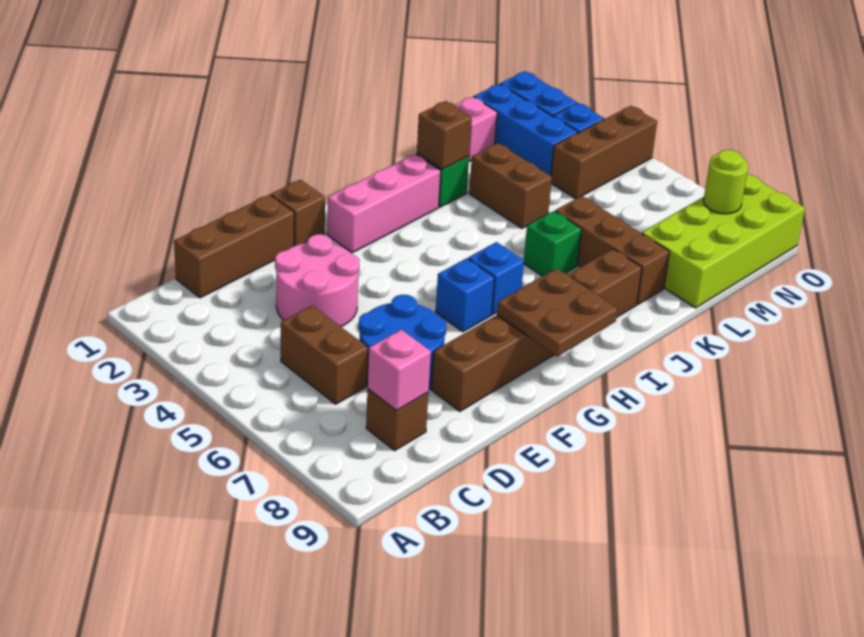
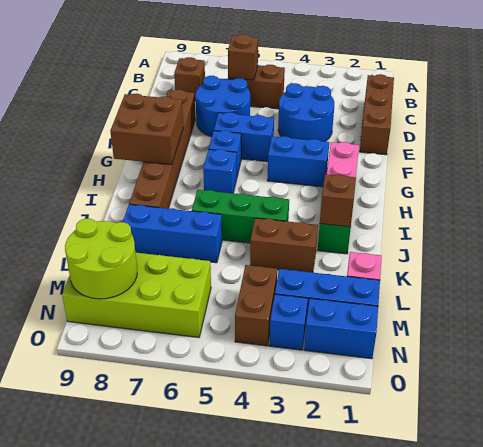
pink brick C8 level 2 -> none
pink round brick D3:E4 level 1 -> blue round brick D3:E4 level 1
brown brick F1 level 1 -> brown brick C6 level 2
none -> blue brick F5:F6 level 1
none -> blue brick G3:G4 level 1
brown plate G8:H9 level 2 -> brown brick G8:H9 level 2
green brick J6 level 1 -> green brick J4:J6 level 1
brown brick K6:K8 level 1 -> blue brick K6:K8 level 1
lime brick L8:O9 level 1 -> lime brick M6:N9 level 1
brown brick M4:O4 level 1 -> brown brick M4:N4 level 1
lime round brick N8 level 2 -> lime round brick M8:N9 level 2

